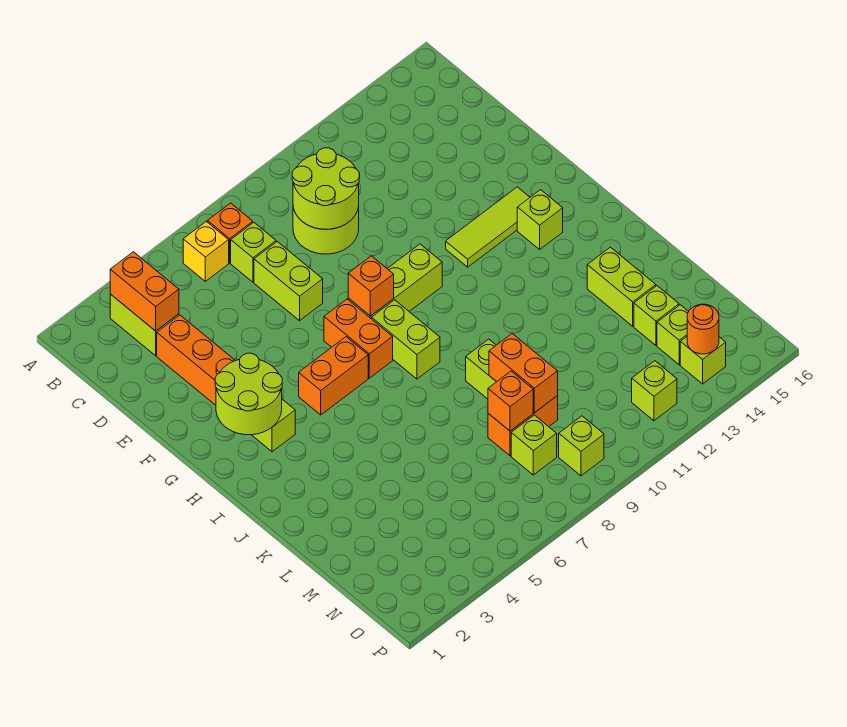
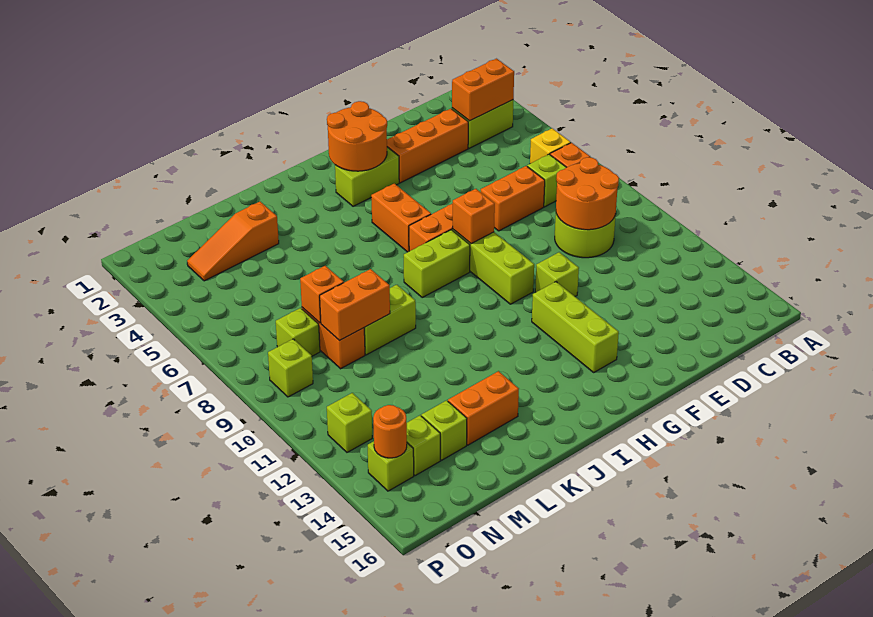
lime round brick C9:D10 level 2 -> orange round brick C9:D10 level 2
lime brick D7:E7 level 1 -> orange brick D7:E7 level 1
lime round brick G2:H3 level 2 -> orange round brick G2:H3 level 2
lime tile G12:G14 level 1 -> lime brick G12:G14 level 1
lime brick H14 level 1 -> lime brick F11 level 1
lime brick K14:L14 level 1 -> orange brick K14:L14 level 1
none -> orange slope L3:N3 level 1 top L

